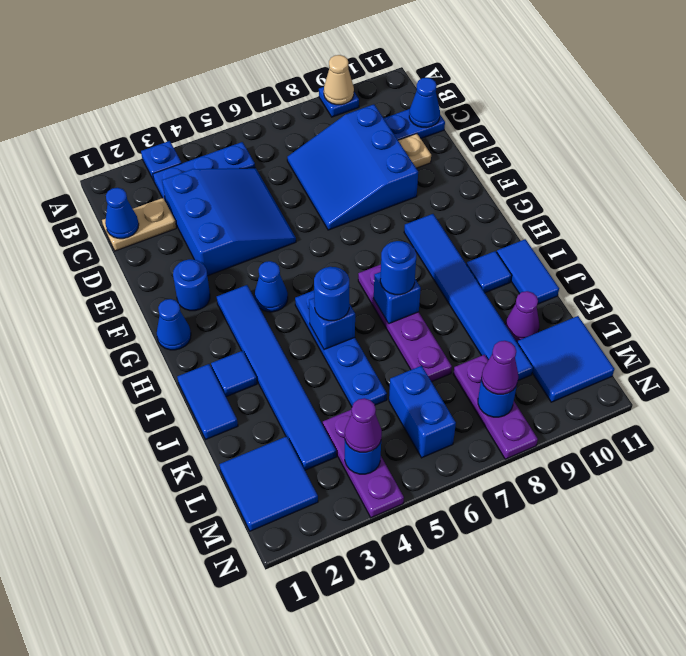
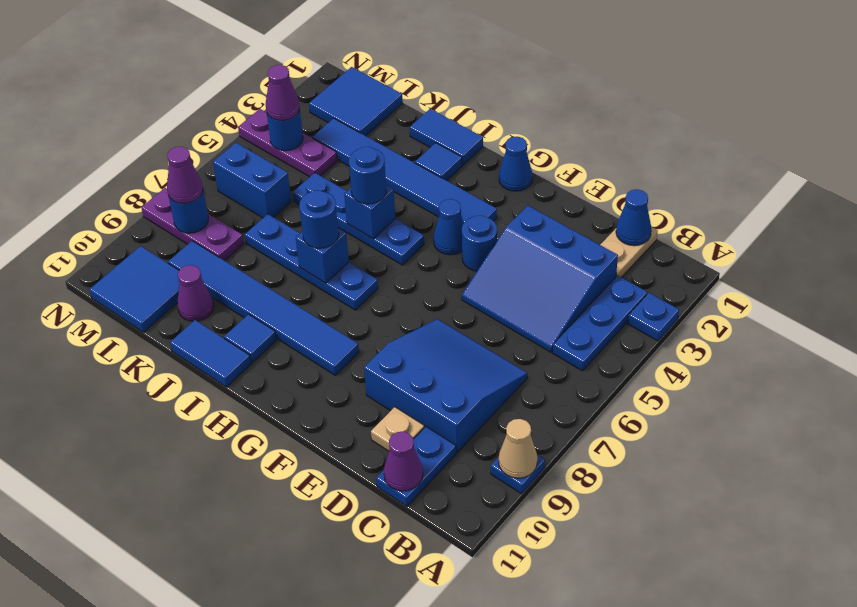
blue cone C11 level 2 -> purple cone C11 level 2
blue round brick F2 level 1 -> blue round brick F4 level 1
purple plate H7:K7 level 1 -> blue plate H7:K7 level 1

